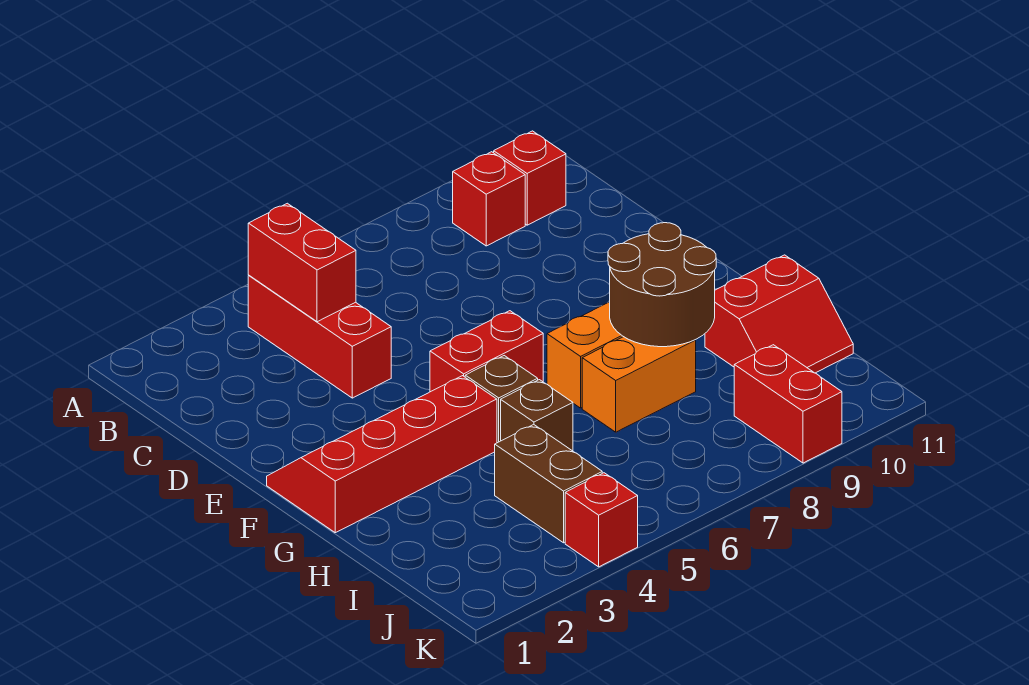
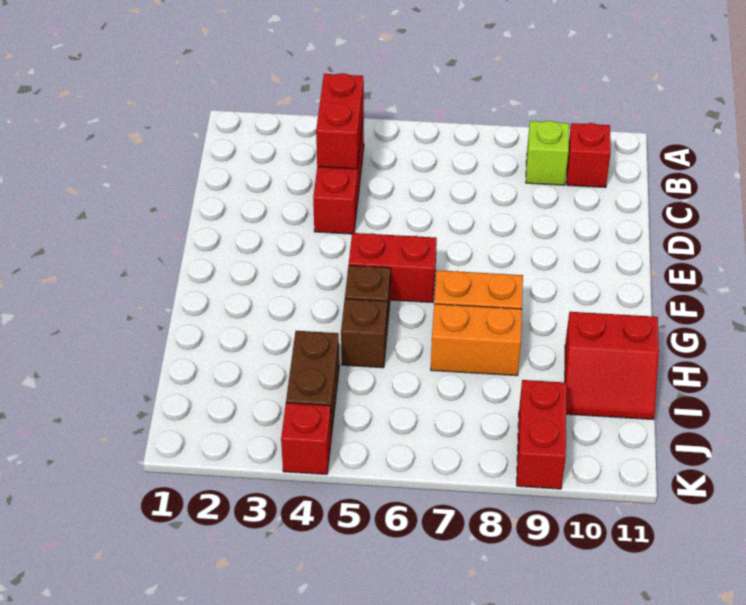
red brick B9 level 1 -> lime brick B9 level 1
red slope F1:G4 level 1 top G -> none
brown round brick G8:H9 level 2 -> none

